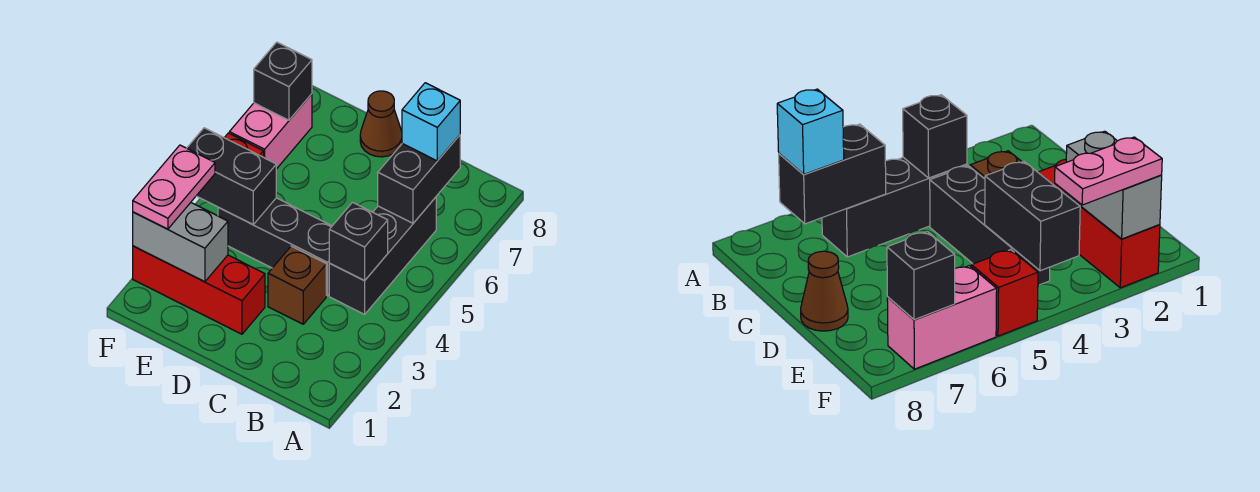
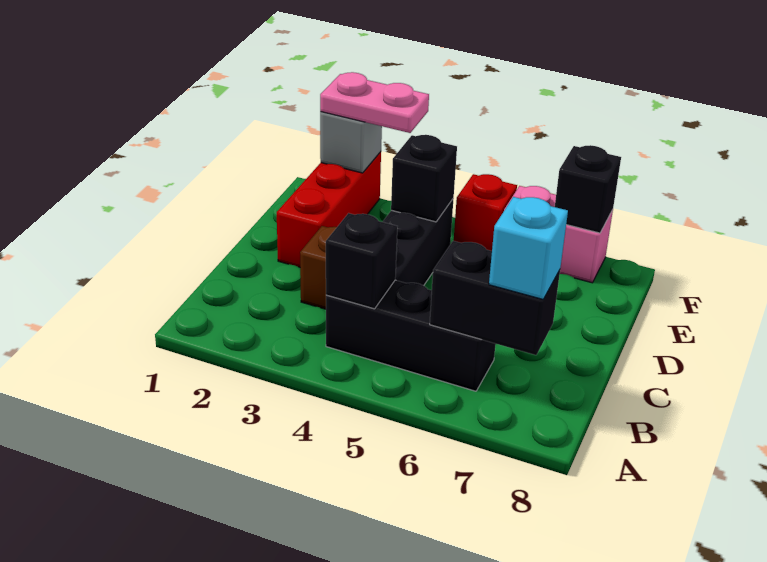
brown cone D8 level 1 -> none
grey brick E2:F2 level 2 -> grey brick F2 level 2
black brick E4:F4 level 2 -> black brick E4 level 2

